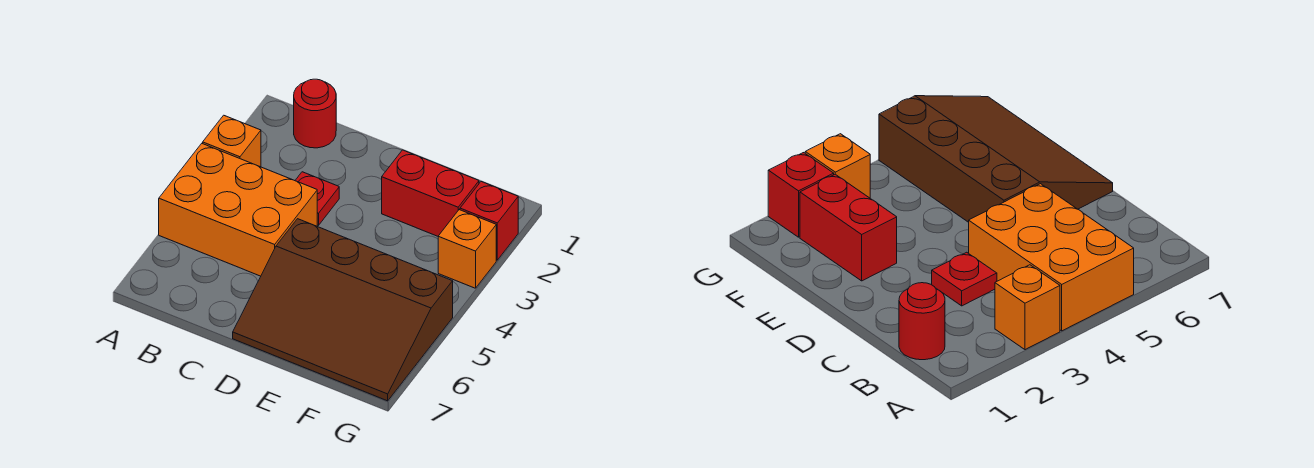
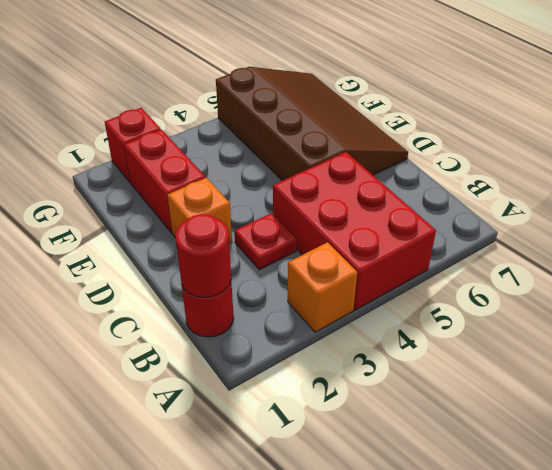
orange brick A4:C5 level 1 -> red brick A4:C5 level 1
none -> red round brick B1 level 2
orange brick G3 level 1 -> orange brick D2 level 1

